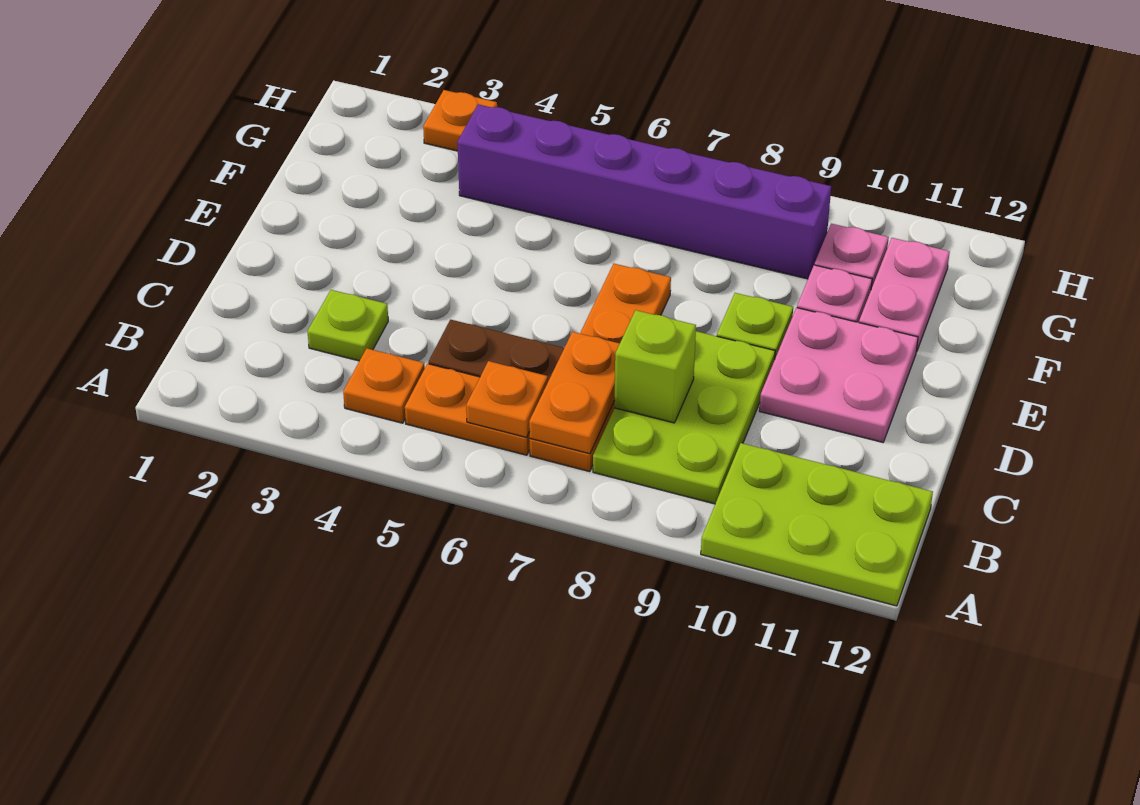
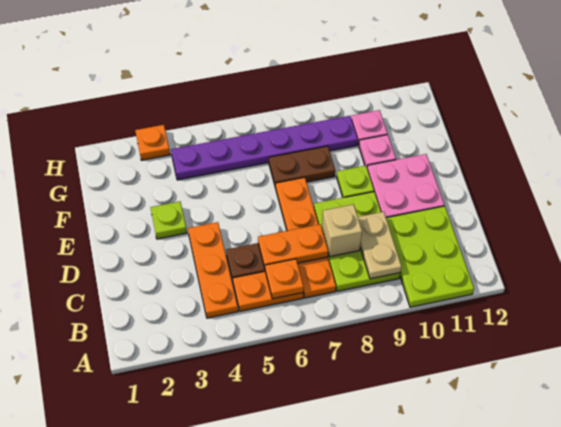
lime plate A10:B12 level 1 -> lime plate A10:C11 level 1
orange plate B4 level 1 -> orange plate B4:D4 level 1
orange plate B7:C7 level 2 -> orange plate C6:C7 level 2
none -> tan plate B9:C9 level 2
lime plate C3 level 1 -> lime plate E3 level 1
lime brick C8 level 2 -> tan brick C8 level 2
none -> brown plate F7:F8 level 1
pink plate F11:G11 level 1 -> none
purple brick G4:G9 level 1 -> purple plate G4:G9 level 1

